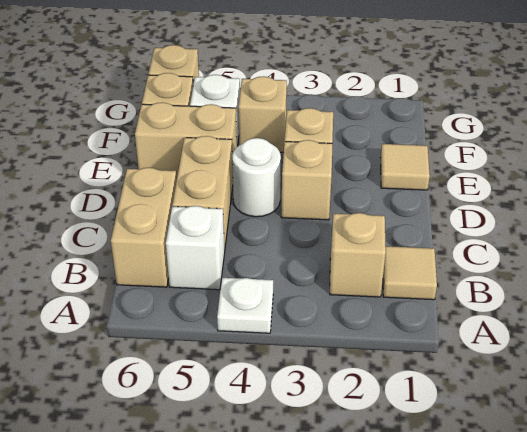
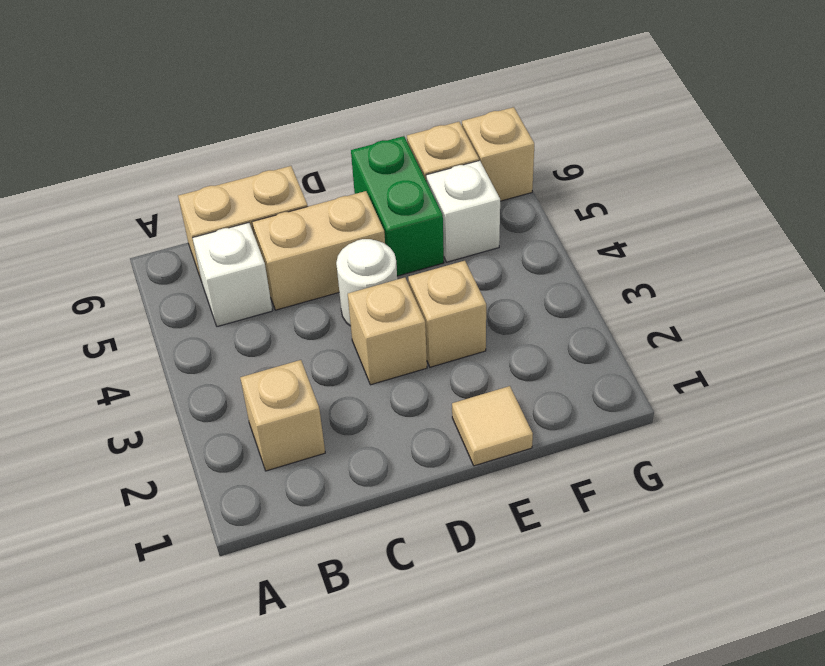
white plate A4 level 1 -> none
tan tile B1 level 1 -> none
tan brick E5:E6 level 1 -> green brick E5:E6 level 1
tan brick F4 level 1 -> none

